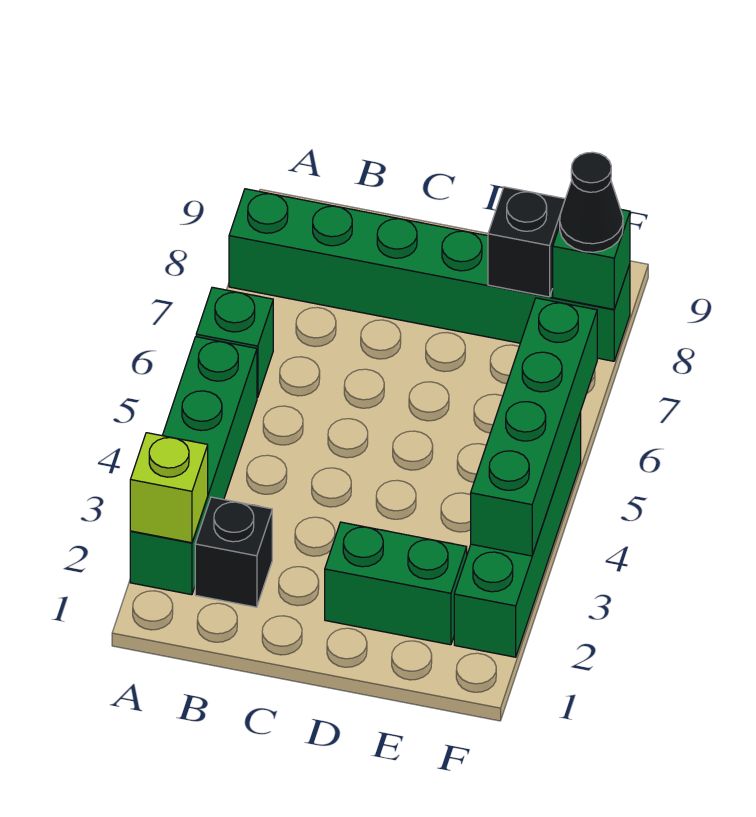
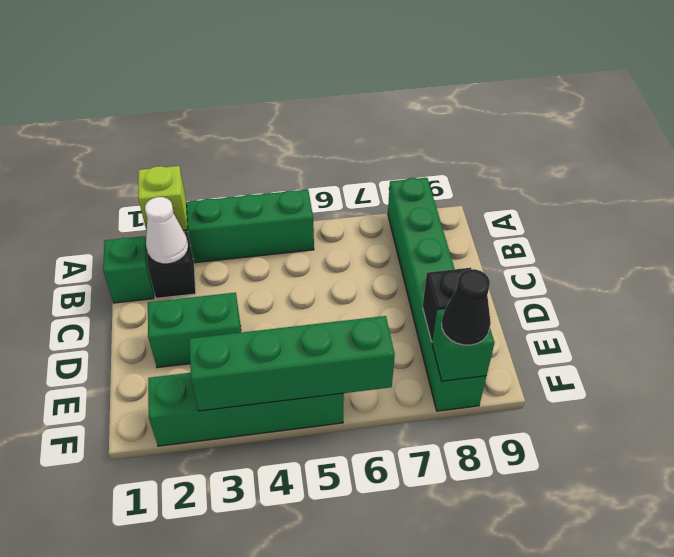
green brick A6 level 1 -> green brick B1 level 1
none -> white cone B2 level 2
green brick D2:E2 level 1 -> green brick D2:D3 level 1

